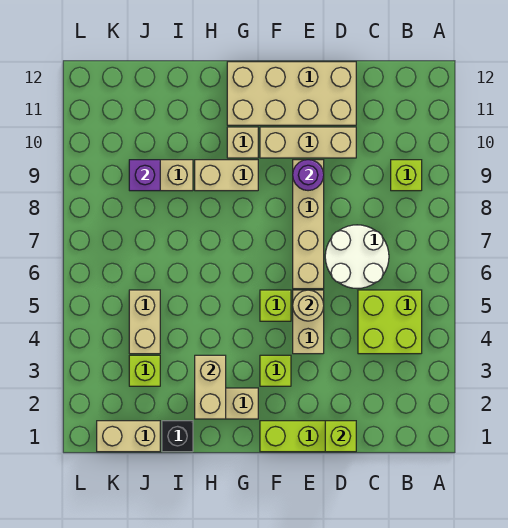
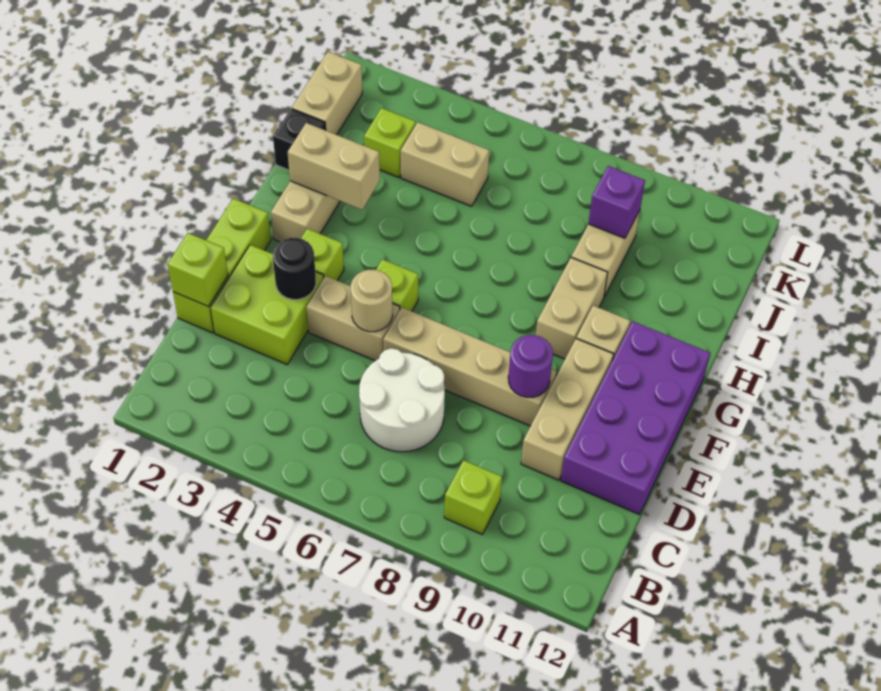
lime brick B4:C5 level 1 -> lime brick D2:E3 level 1
tan brick D11:G12 level 1 -> purple brick D11:G12 level 1
none -> black round brick E3 level 2

